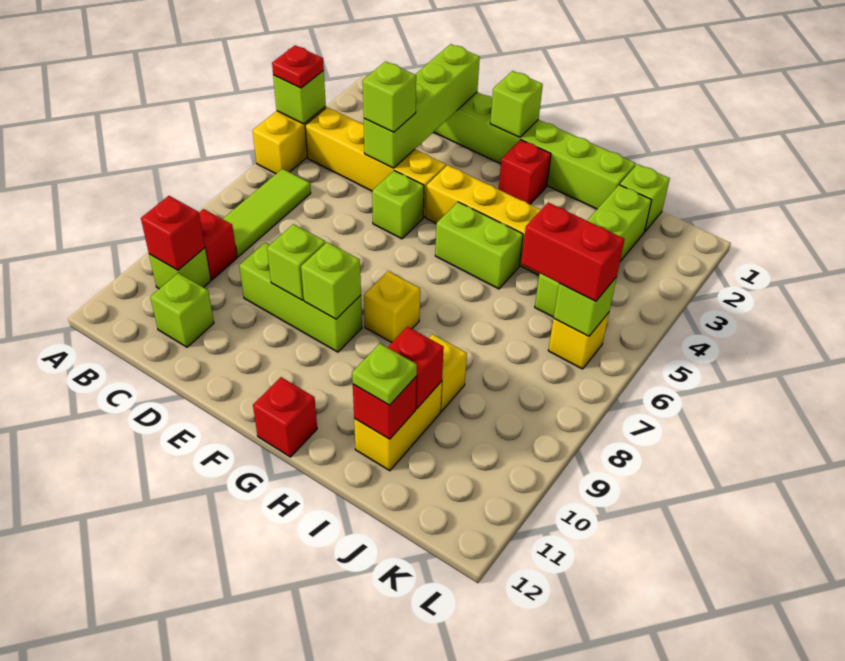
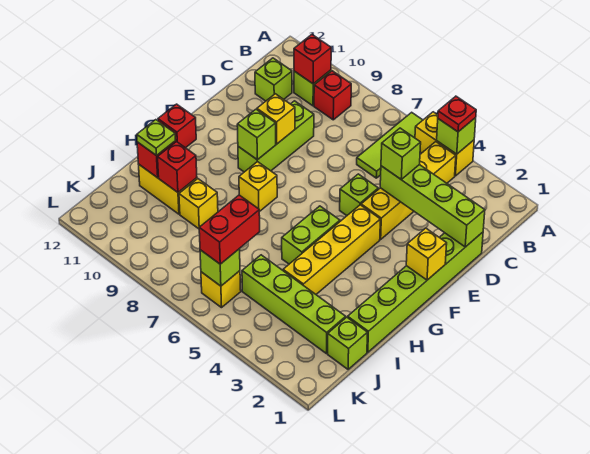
lime tile B6:B8 level 1 -> lime tile A6:C6 level 1
lime brick E9 level 2 -> yellow brick E9 level 2
lime brick F1 level 2 -> yellow brick F1 level 2
red brick G2 level 1 -> none

